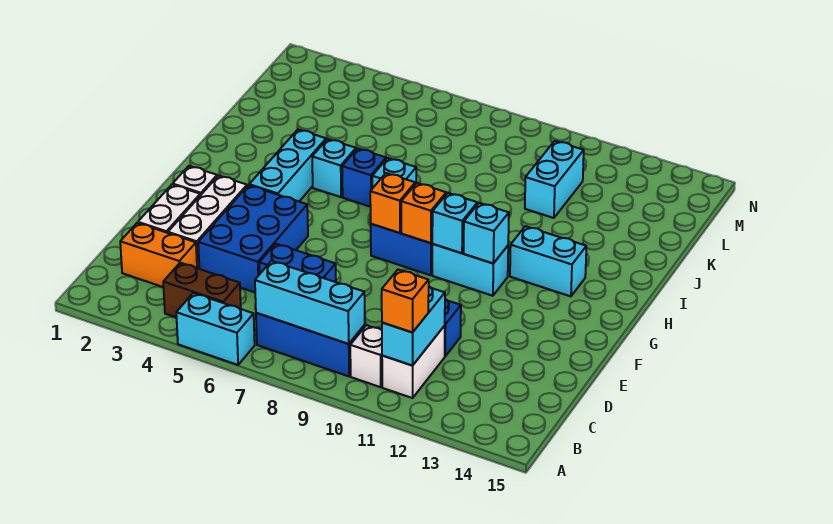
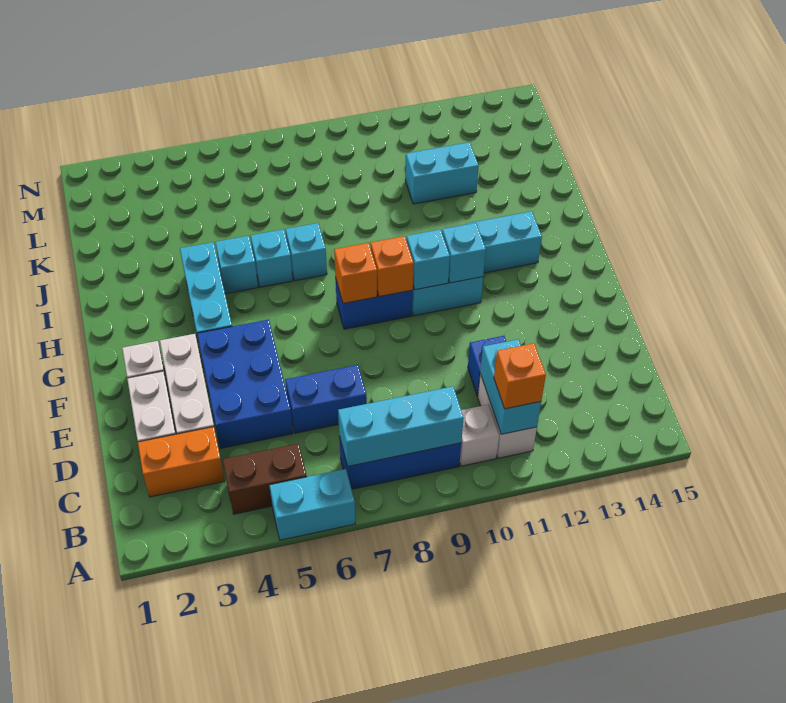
blue brick I6 level 1 -> cyan brick I6 level 1
cyan brick K11:L11 level 1 -> cyan brick K11:K12 level 1

